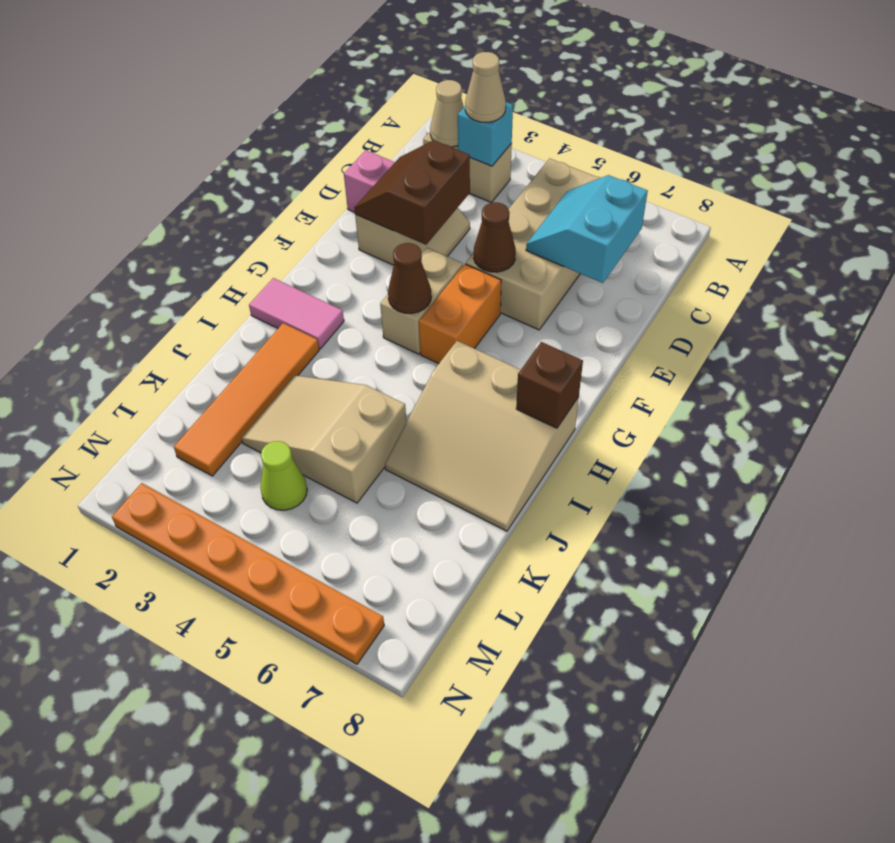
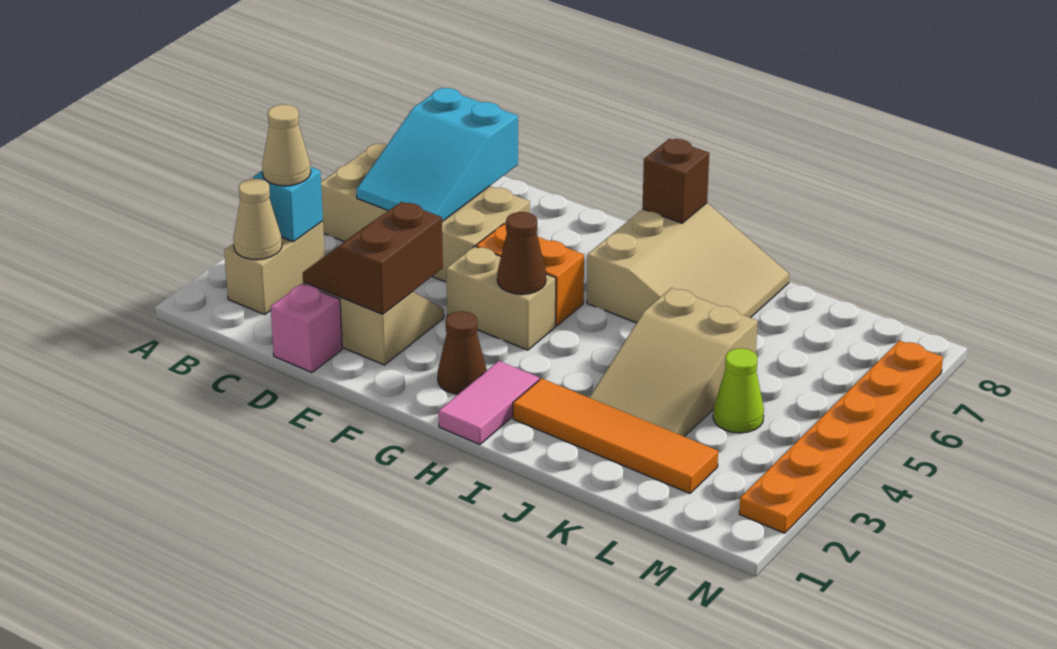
cyan slope C6:D7 level 2 top 7 -> cyan slope C5:D7 level 2 top 7
brown slope D2:E3 level 2 top 3 -> brown slope D2:E3 level 2 top E
brown cone E5 level 2 -> brown cone G2 level 1

